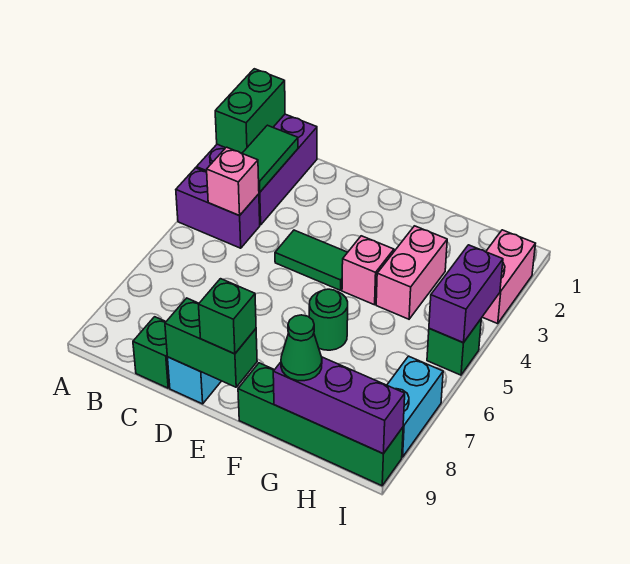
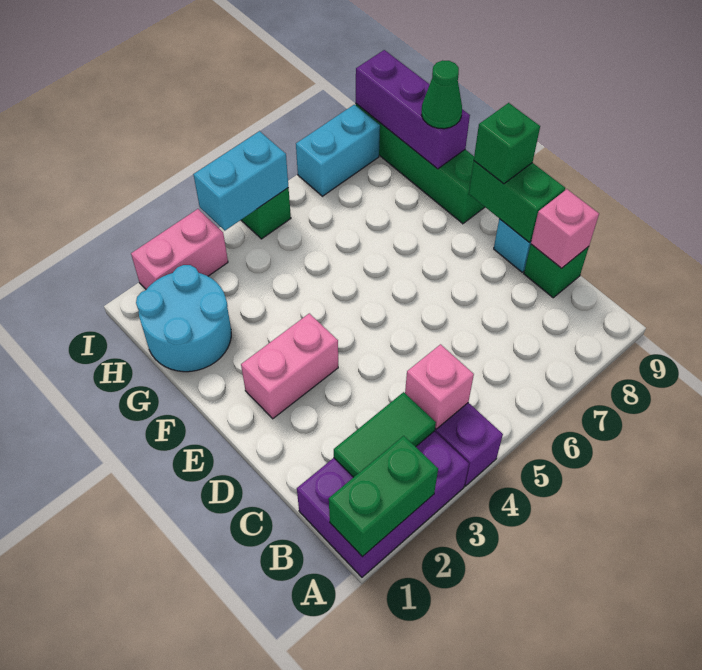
green tile D4:E4 level 1 -> none
pink brick F4 level 1 -> pink brick C9 level 2
green round brick F6 level 1 -> none
none -> cyan round brick G1:H2 level 1
pink brick G3:G4 level 1 -> pink brick E2:E3 level 1
purple brick I4:I5 level 2 -> cyan brick I4:I5 level 2

